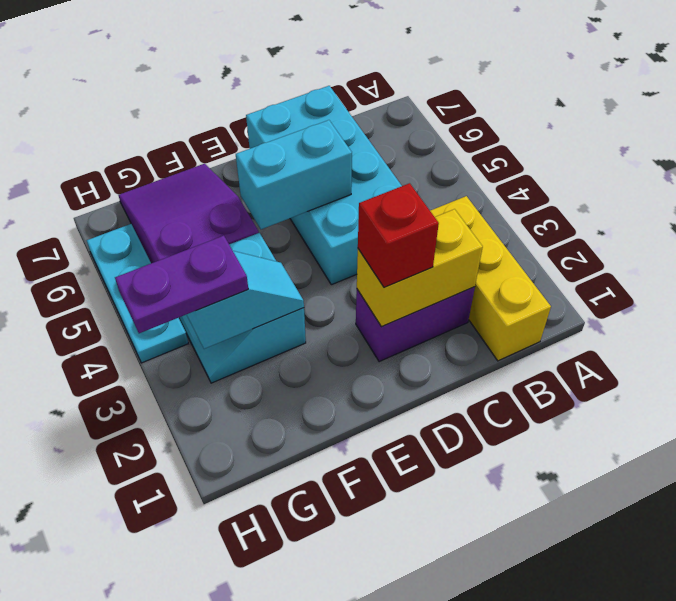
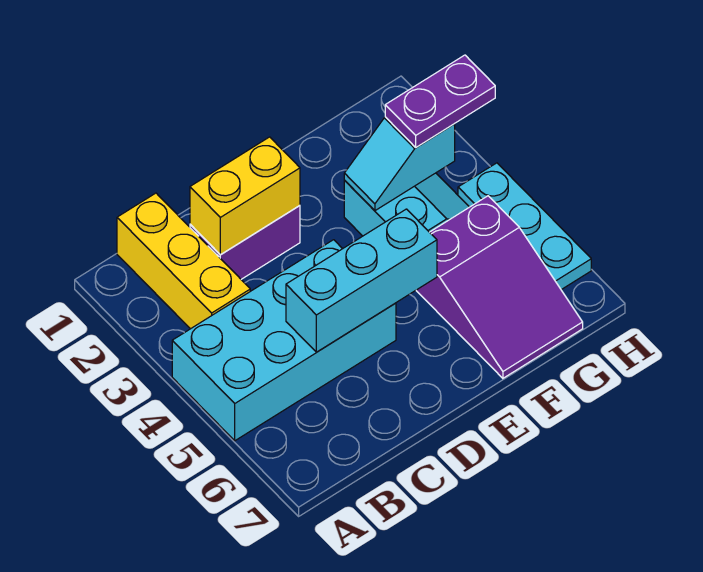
cyan brick C4:D7 level 1 -> cyan brick A4:D5 level 1
red brick D2 level 3 -> none
cyan brick D5:E5 level 2 -> cyan brick C5:E5 level 2

